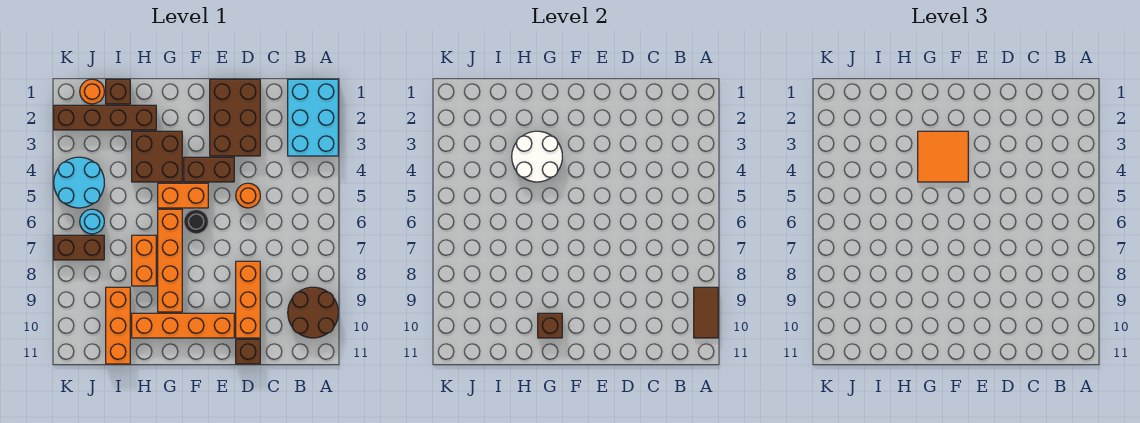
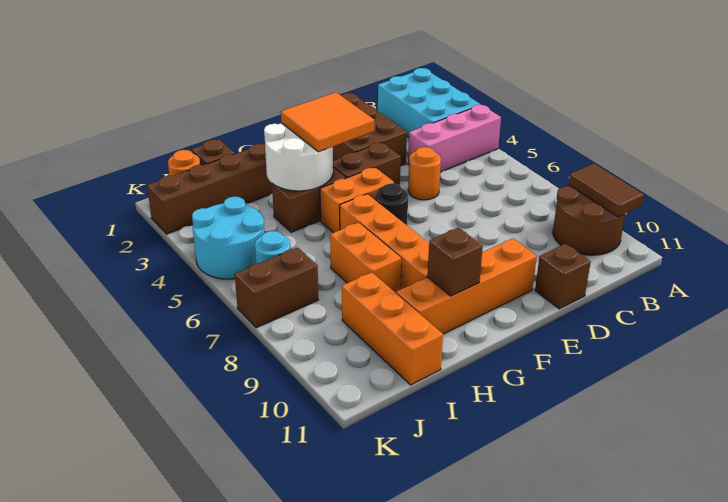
none -> pink brick A4:C4 level 1
orange brick D8:D10 level 1 -> none
brown brick G3:H4 level 1 -> brown brick G4:H4 level 1

